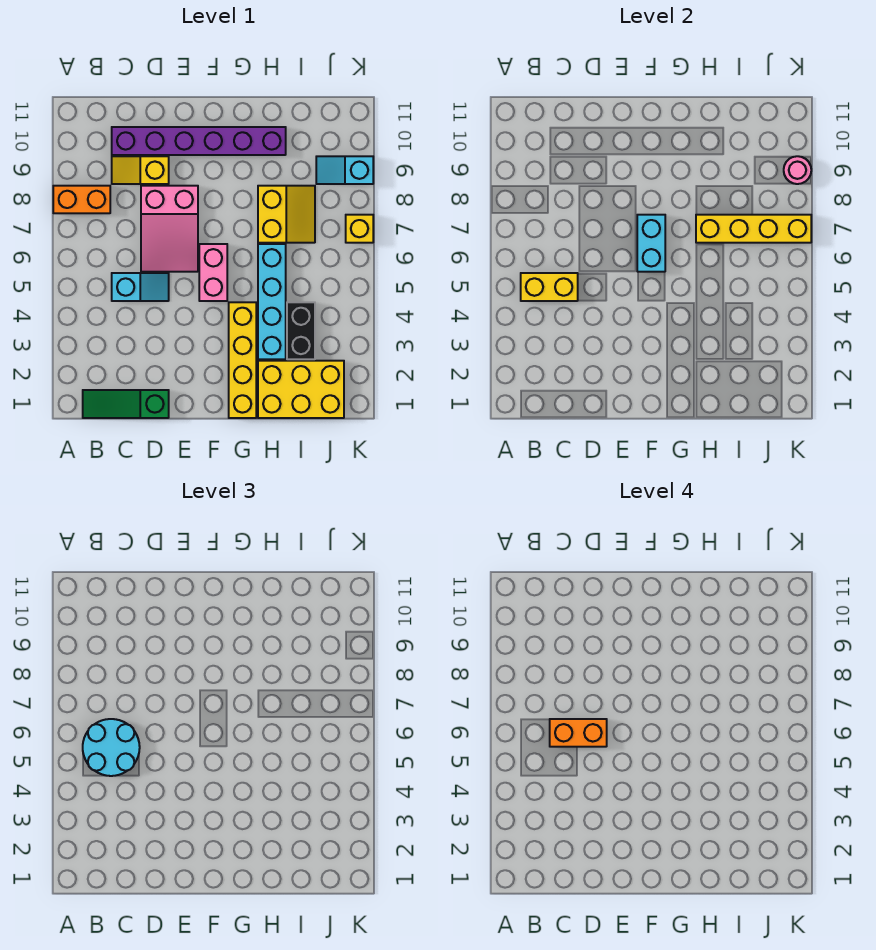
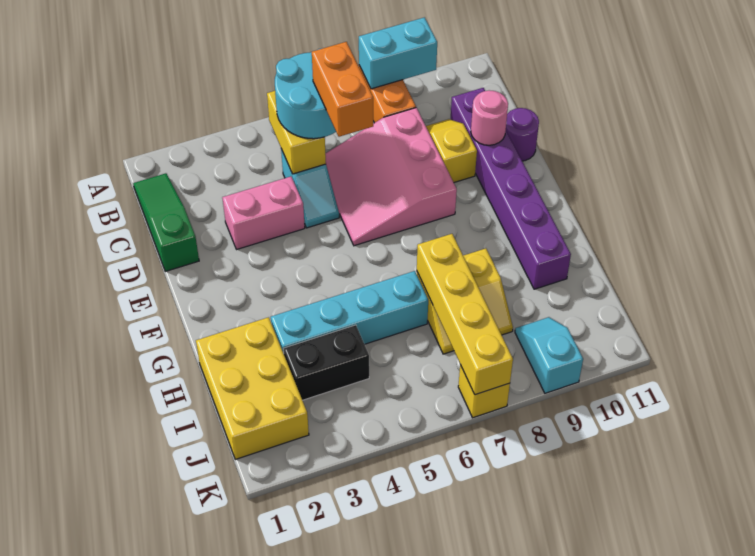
pink slope D6:E8 level 1 top 8 -> pink slope C6:E8 level 1 top 8
none -> purple round brick D11 level 1
pink brick F5:F6 level 1 -> pink brick D3:D4 level 1
cyan brick F6:F7 level 2 -> cyan brick A8:A9 level 2
yellow brick G1:G4 level 1 -> none
pink round brick K9 level 2 -> pink round brick D10 level 2

